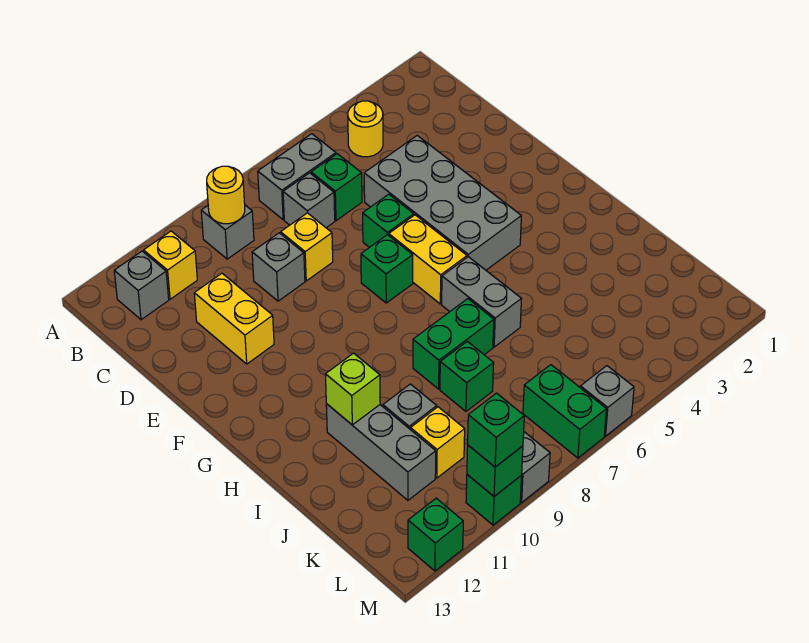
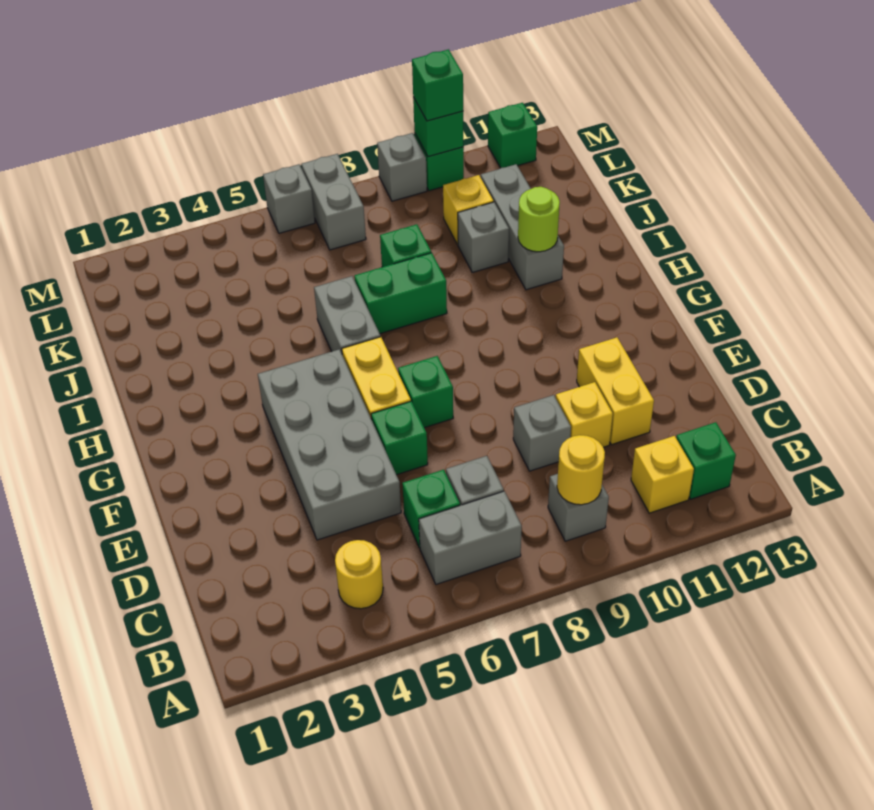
grey brick B12 level 1 -> green brick B12 level 1
yellow brick D8 level 1 -> yellow brick D10 level 1
lime brick I11 level 2 -> lime round brick I11 level 2
green brick L7:M7 level 1 -> grey brick L7:M7 level 1

